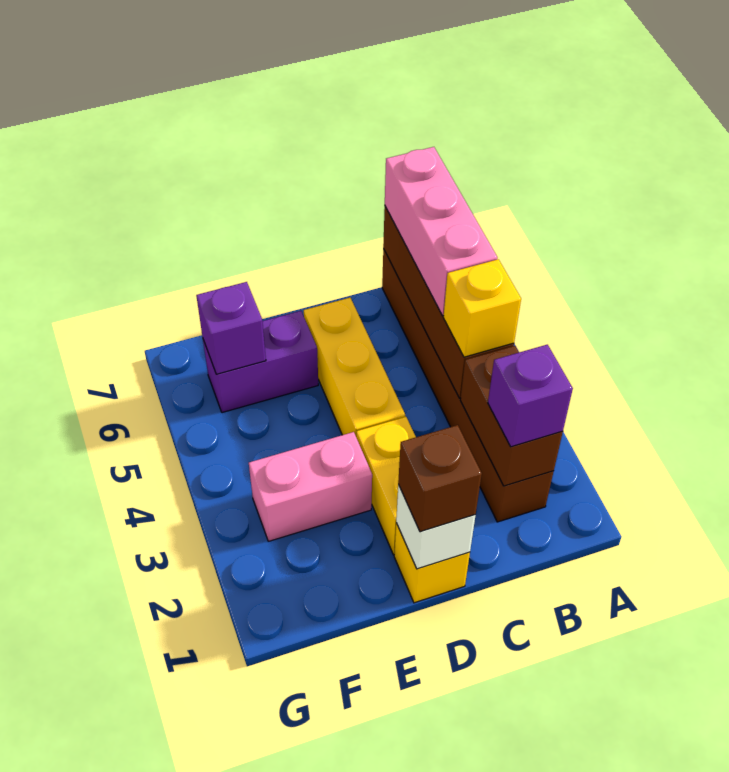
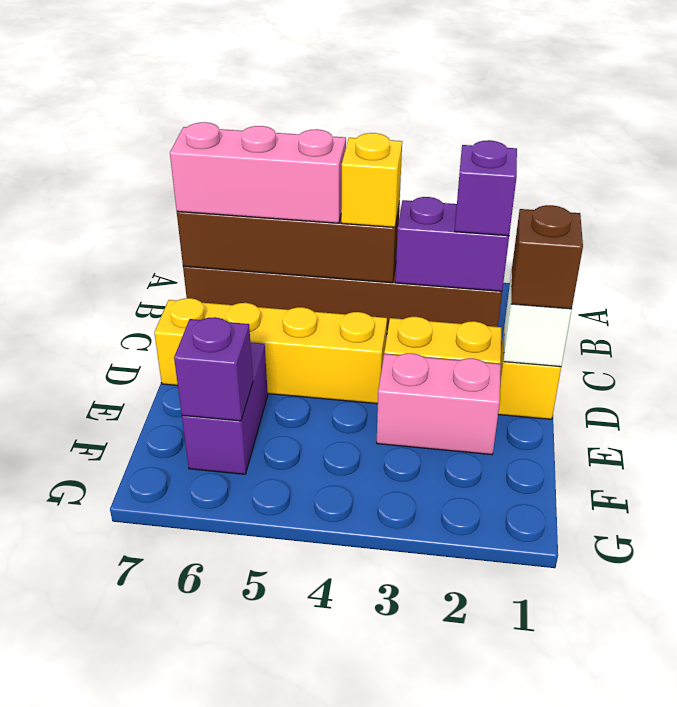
brown brick B2:B3 level 2 -> purple brick B2:B3 level 2
yellow brick D4:D6 level 1 -> yellow brick D4:D7 level 1
pink brick E3:F3 level 1 -> pink brick E2:E3 level 1

